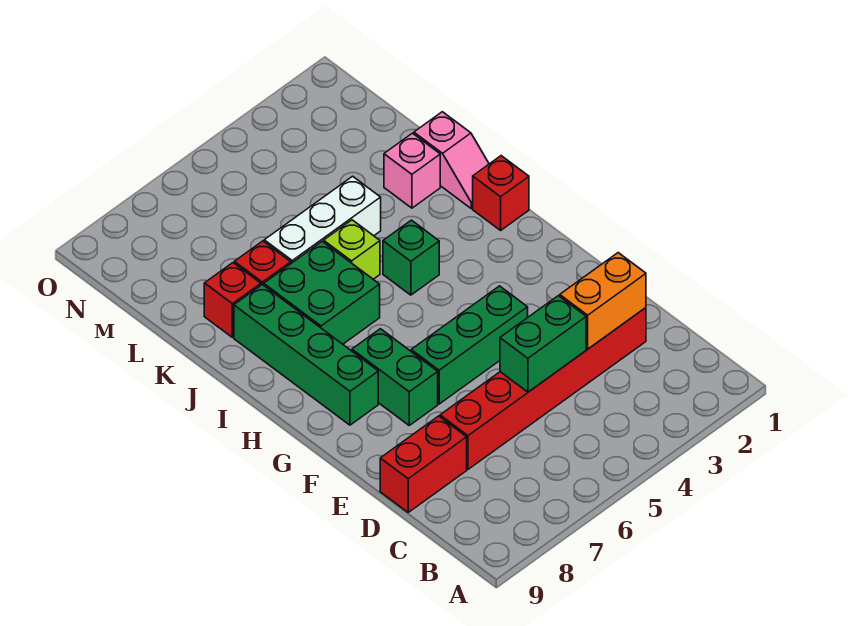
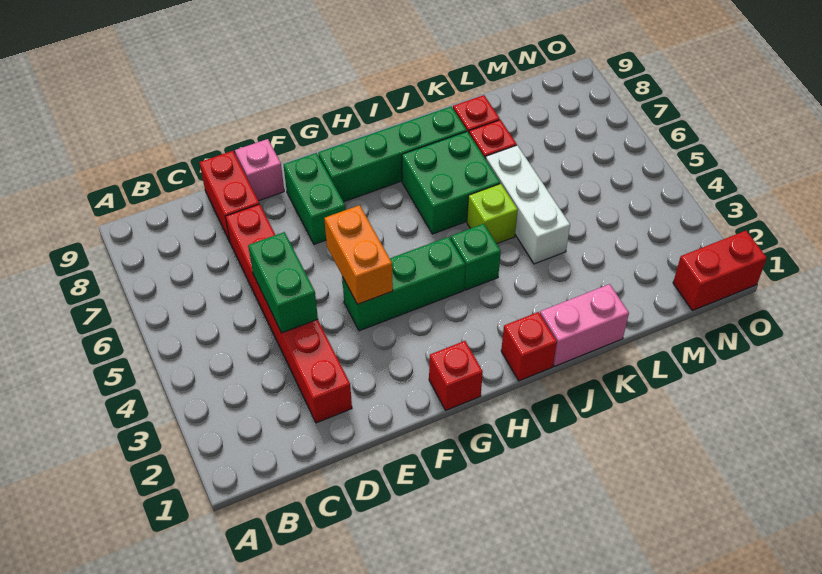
orange brick D2:D3 level 2 -> orange brick F4:F5 level 2
green brick F4:F6 level 1 -> green brick F4:H4 level 1
green brick F7:G7 level 1 -> green brick F7:F8 level 1
none -> red brick G1 level 1
pink slope J1:K1 level 1 top K -> pink brick J1:K1 level 1
pink brick K2 level 1 -> pink brick E9 level 1
none -> red brick N1:O1 level 1

